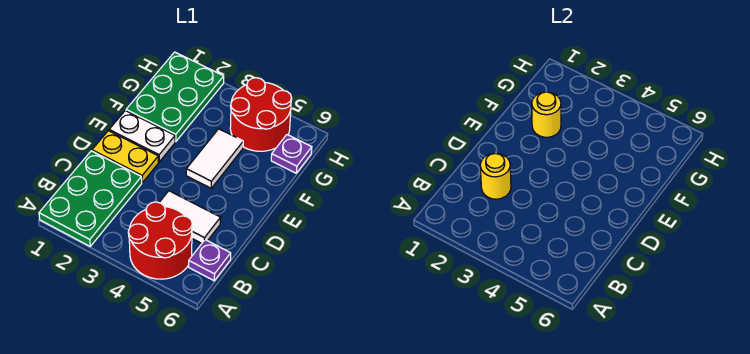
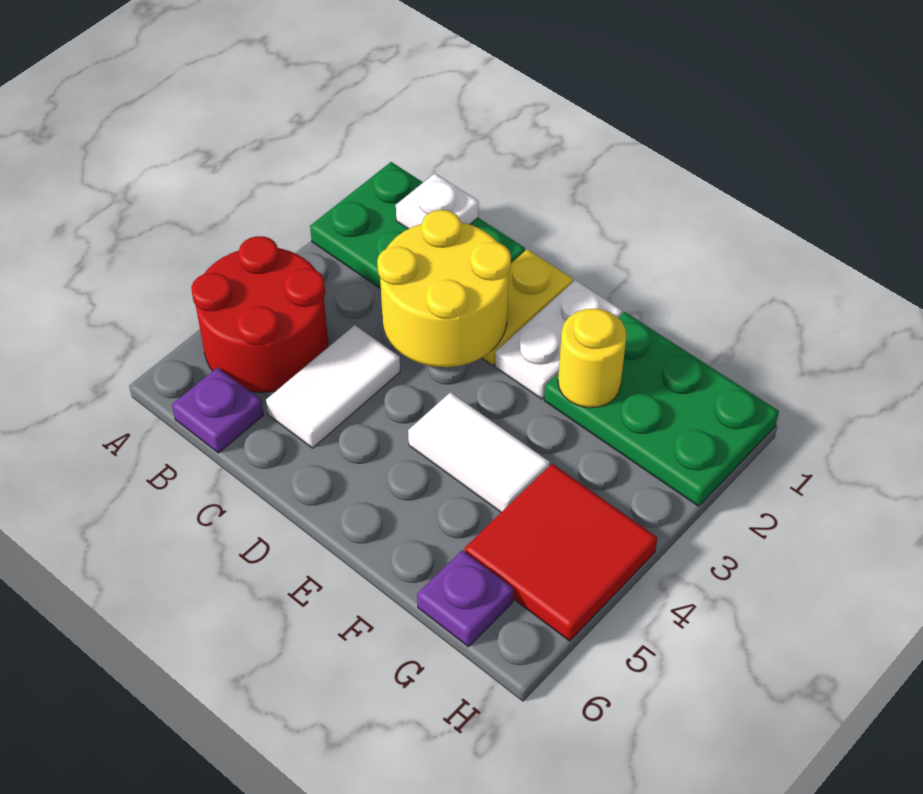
none -> white plate B1 level 2
yellow round brick C2 level 2 -> yellow round brick C2:D3 level 2
red round brick G4:H5 level 1 -> red tile G4:H5 level 1

